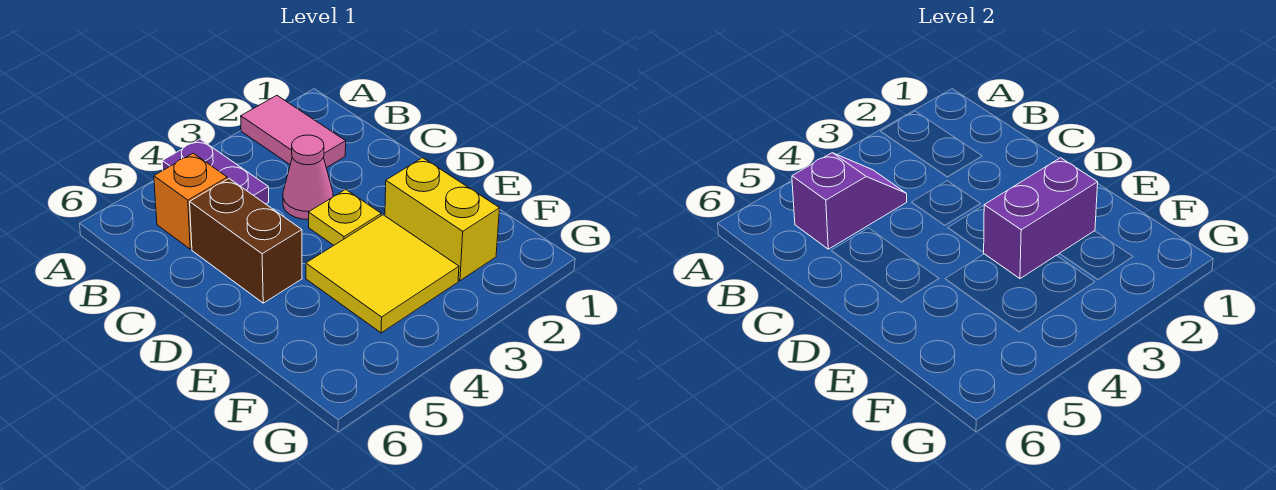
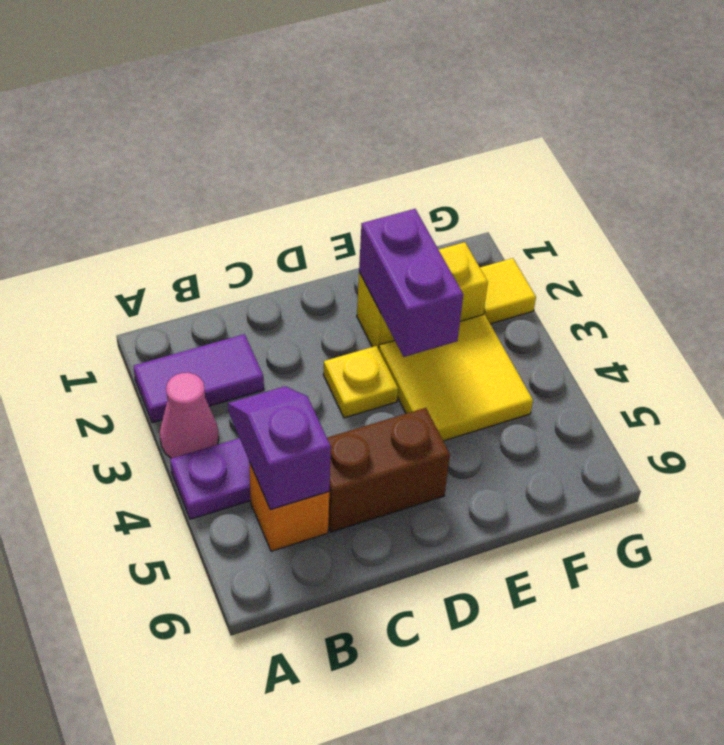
pink tile A2:B2 level 1 -> purple tile A2:B2 level 1
pink cone C3 level 1 -> pink cone A3 level 1
none -> yellow tile G2 level 1

